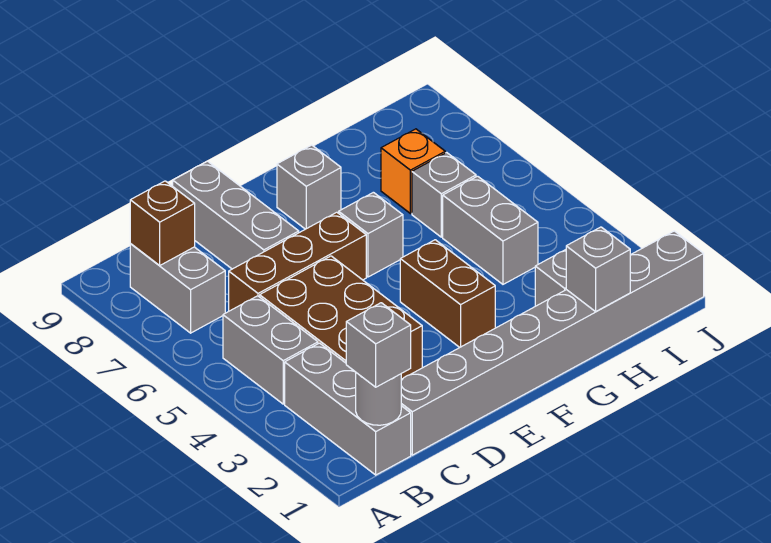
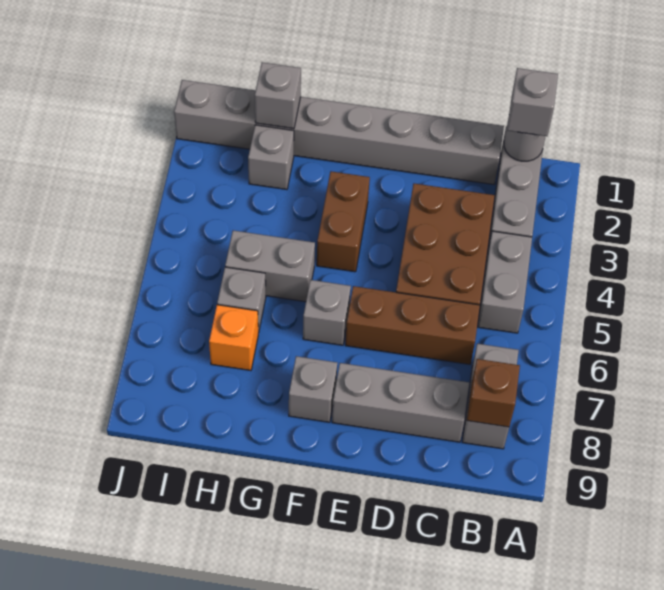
grey brick D7:D9 level 1 -> grey brick C8:E8 level 1
grey brick H4:H5 level 1 -> grey brick G5:H5 level 1

